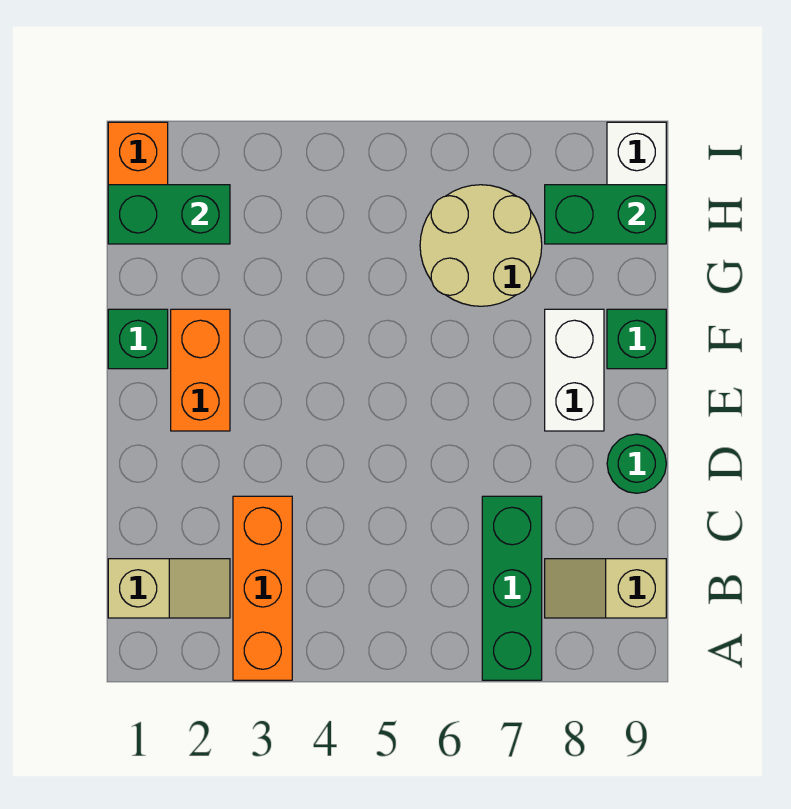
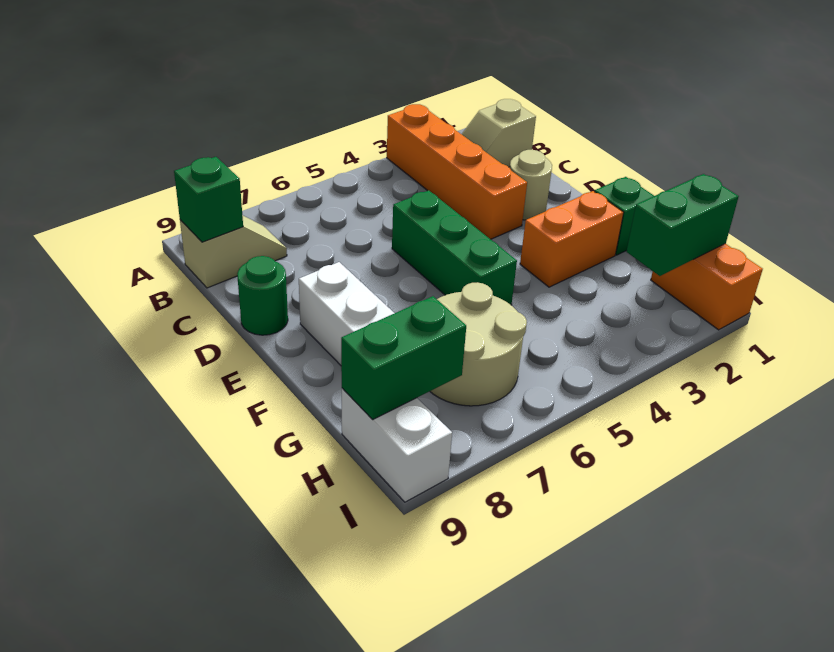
orange brick A3:C3 level 1 -> orange brick A3:D3 level 1
green brick A7:C7 level 1 -> green brick D5:F5 level 1
none -> tan round brick D2 level 1
orange brick E2:F2 level 1 -> orange brick F2:F3 level 1
green brick F9 level 1 -> green brick B9 level 2

